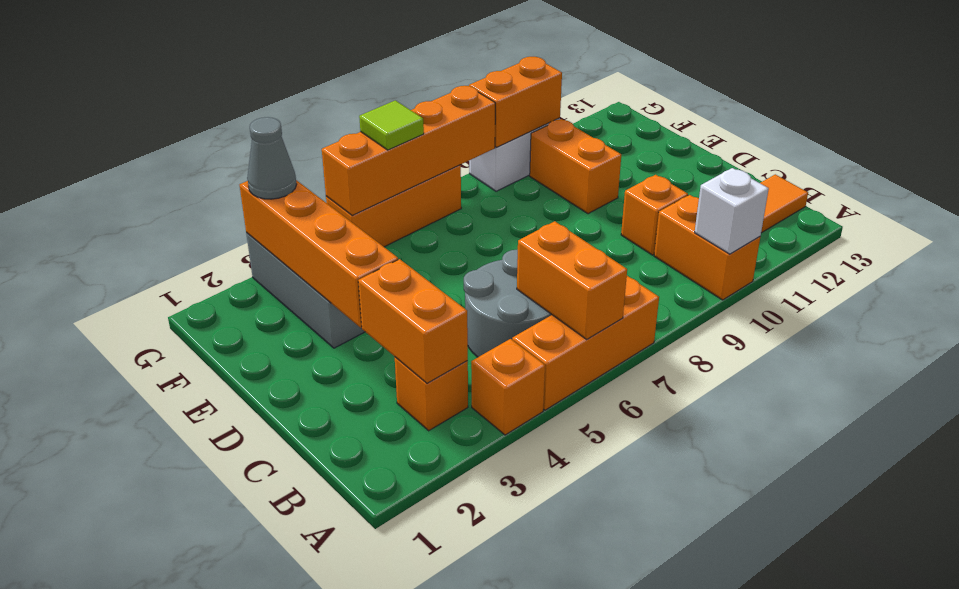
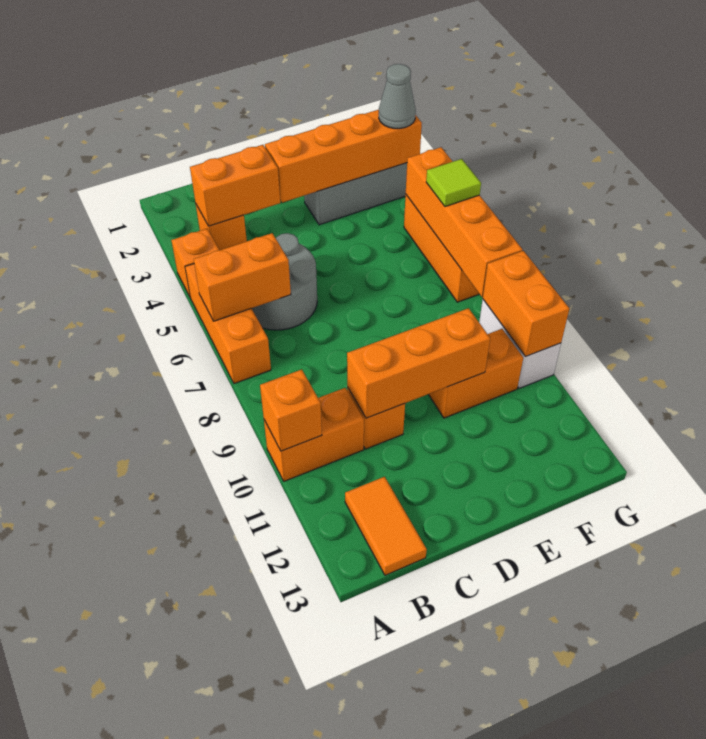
white brick A10 level 2 -> orange brick A10 level 2
none -> orange brick C10:E10 level 2

